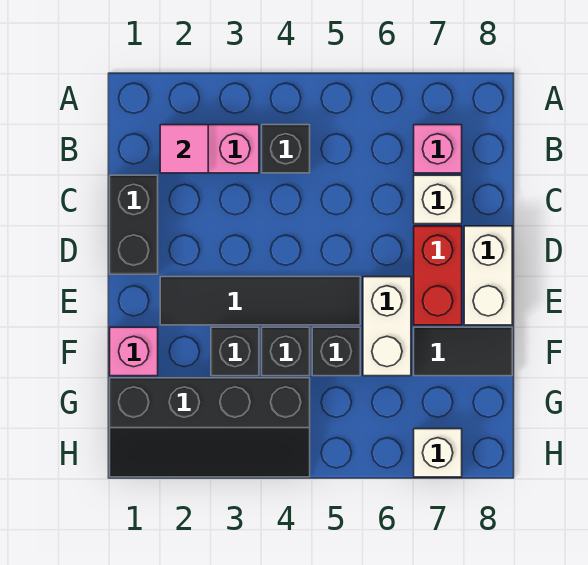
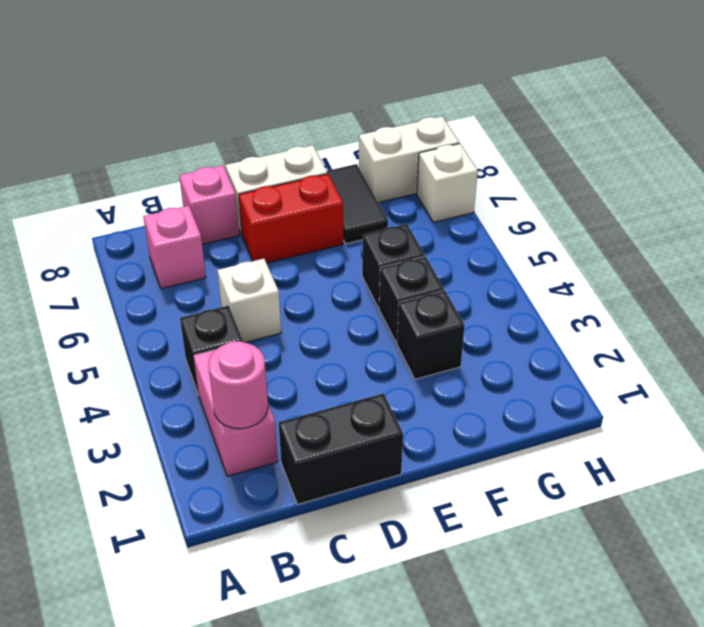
pink tile B2 level 2 -> pink round brick B2 level 2
white brick C7 level 1 -> white brick C5 level 1
black tile E2:E5 level 1 -> none
white brick E6:F6 level 1 -> white brick G8:H8 level 1
pink brick F1 level 1 -> pink brick C8 level 1
black slope G1:H4 level 1 top G -> none

